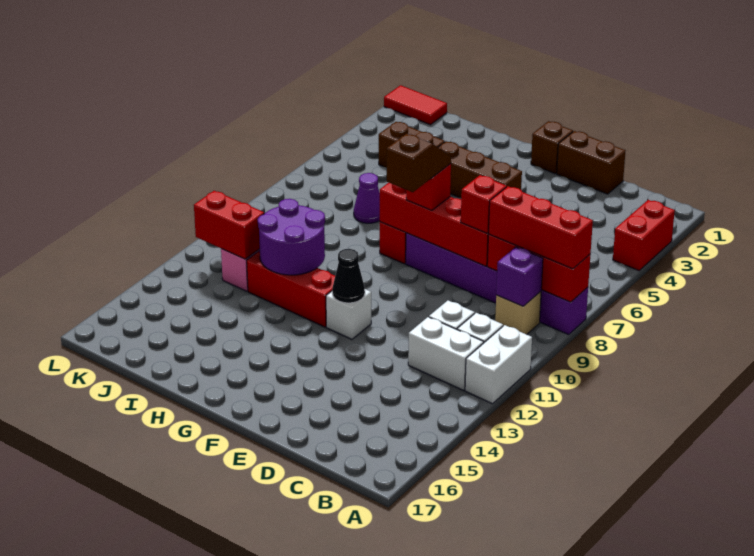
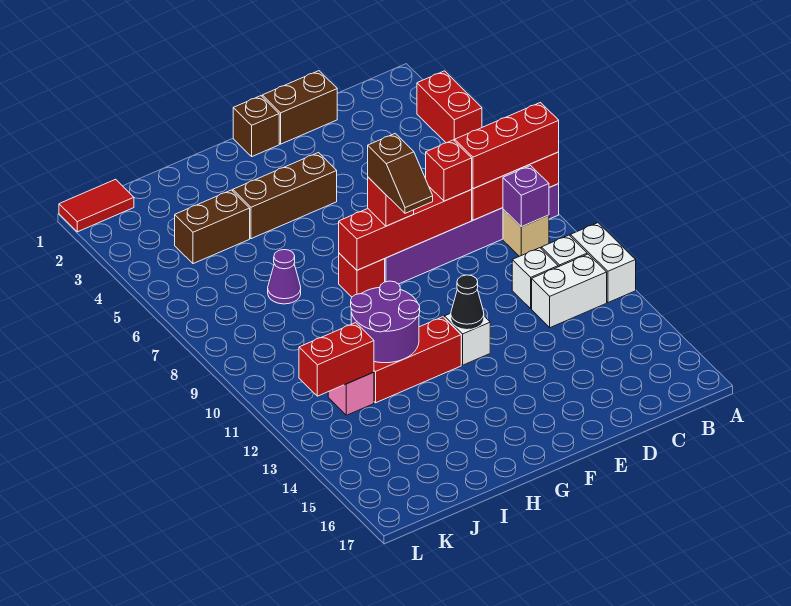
brown slope F8:F9 level 4 top 9 -> brown slope F8:F9 level 4 top 8

